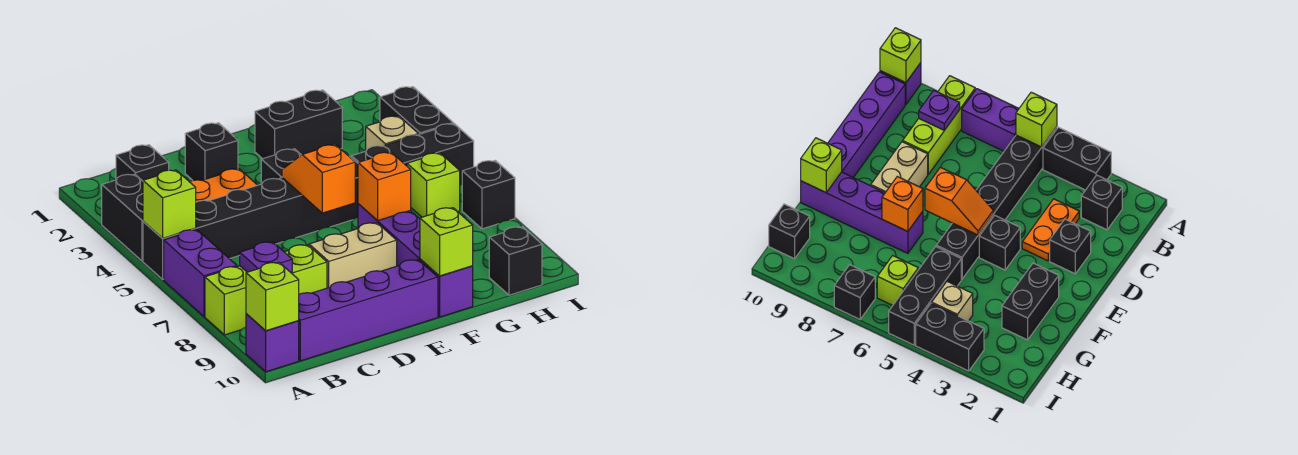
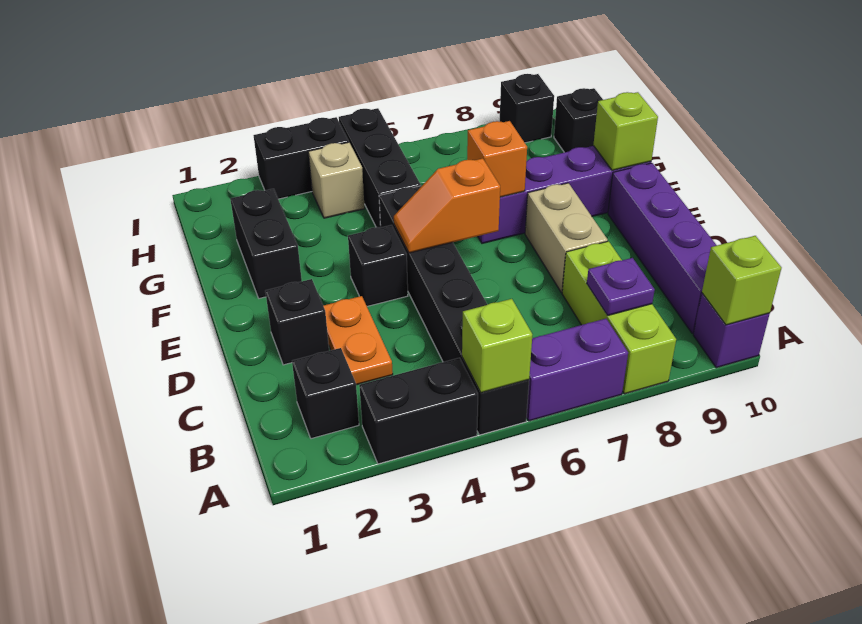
lime brick H6 level 1 -> none
black brick I7 level 1 -> black brick I9 level 1

